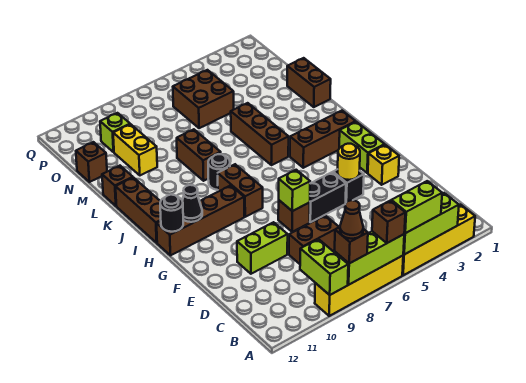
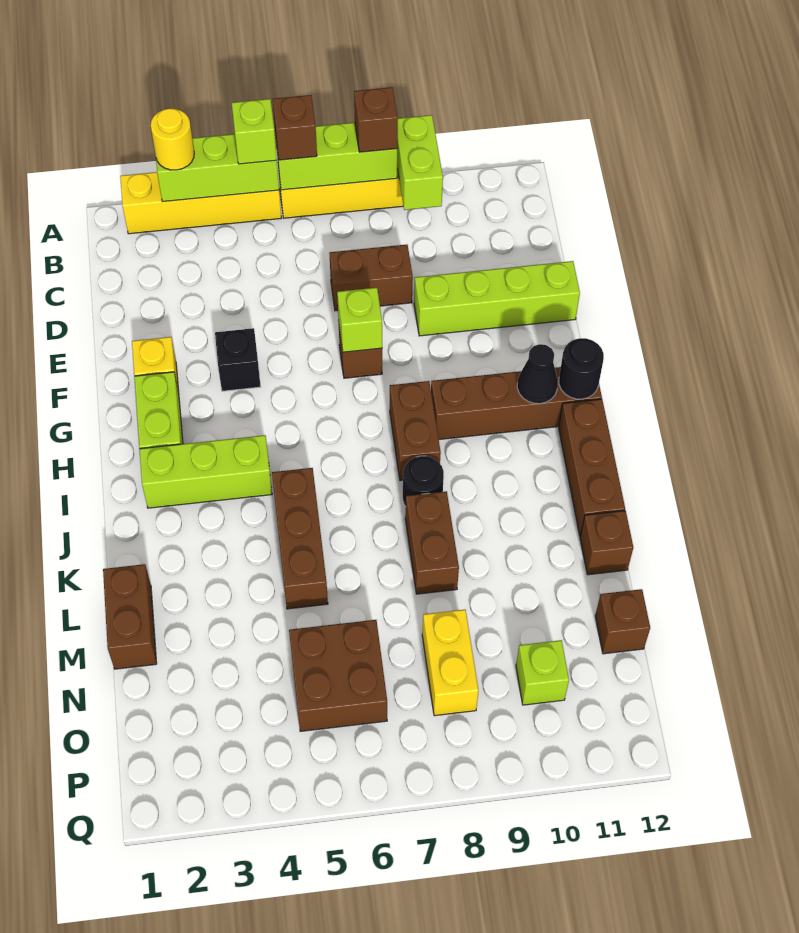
lime brick A4:A5 level 3 -> lime brick A5 level 3
brown cone A8 level 4 -> none
lime brick E9:E10 level 1 -> lime brick E9:E12 level 1
yellow round brick F4 level 2 -> yellow round brick A3 level 3
black brick F5:F6 level 1 -> none
brown brick I2:I4 level 1 -> lime brick I2:I4 level 1
yellow brick M10:N10 level 1 -> yellow brick N8:O8 level 1

